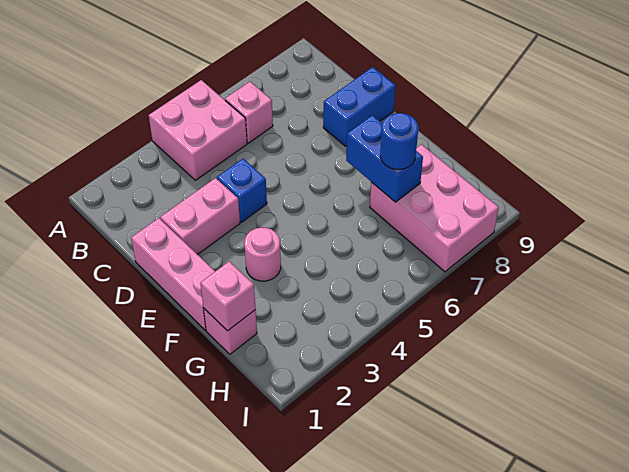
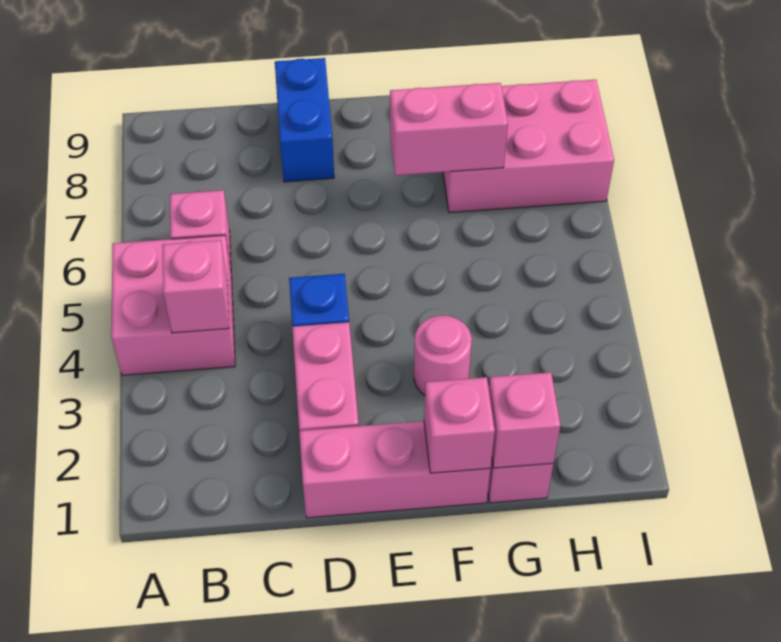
none -> pink brick B4 level 2
none -> pink brick F1 level 2
blue brick F7:G7 level 2 -> pink brick F7:G7 level 2
blue round brick G7 level 3 -> none

